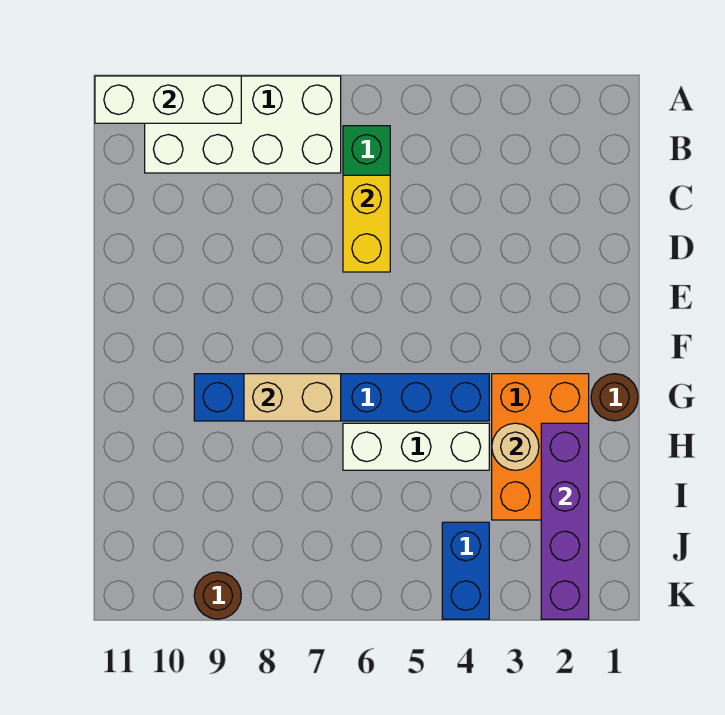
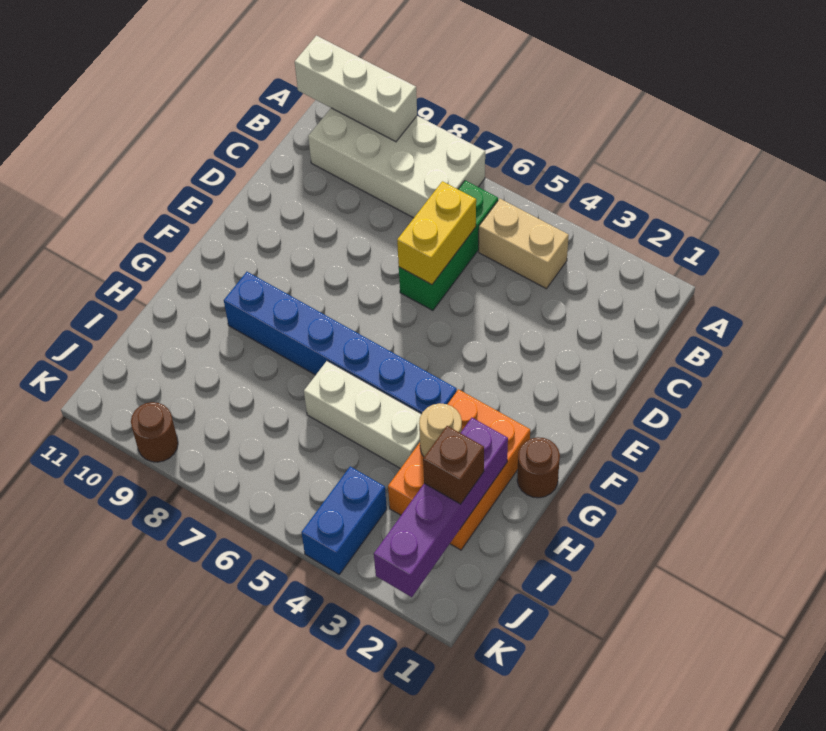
tan brick G7:G8 level 2 -> tan brick B4:B5 level 1
none -> brown brick I2 level 3

